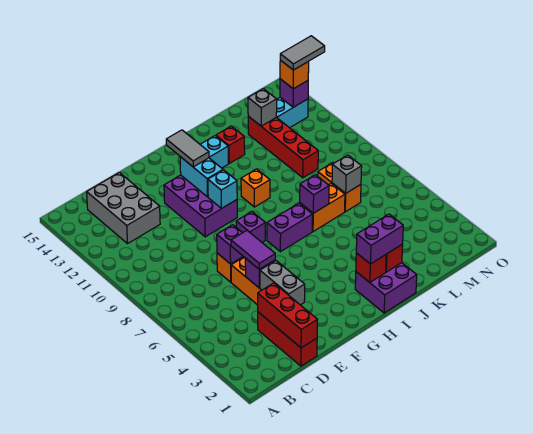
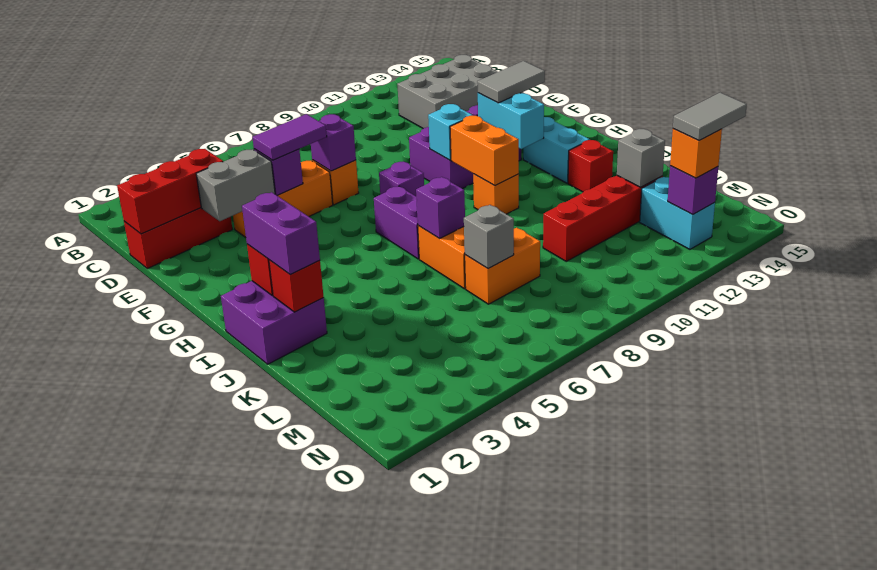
cyan brick G11:G12 level 2 -> cyan brick G12:H12 level 2
none -> orange brick H10:I10 level 2
grey tile N13:O13 level 4 -> grey tile N13:N14 level 4

